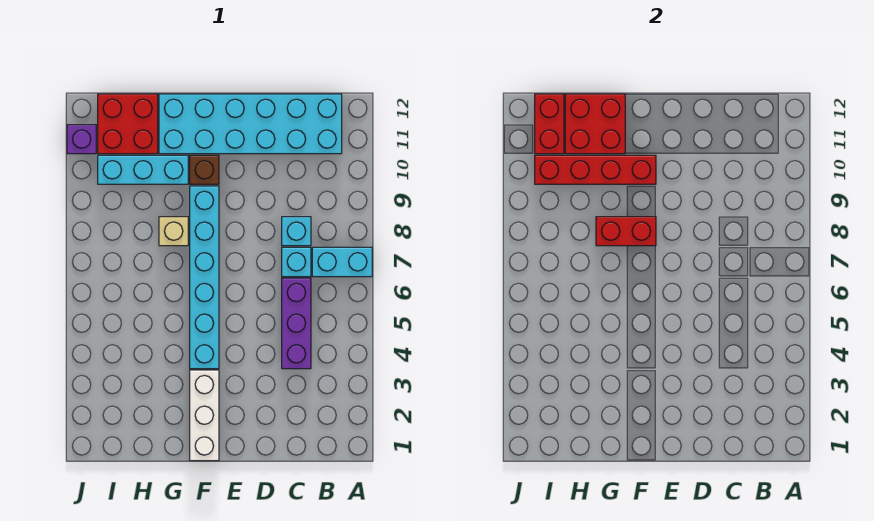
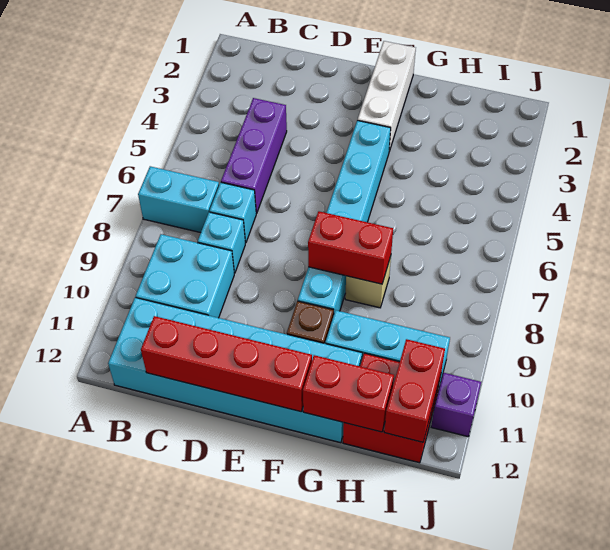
none -> cyan brick B9:C10 level 1
red brick F10:I10 level 2 -> red brick C12:F12 level 2
red brick G11:H12 level 2 -> red brick G12:H12 level 2

